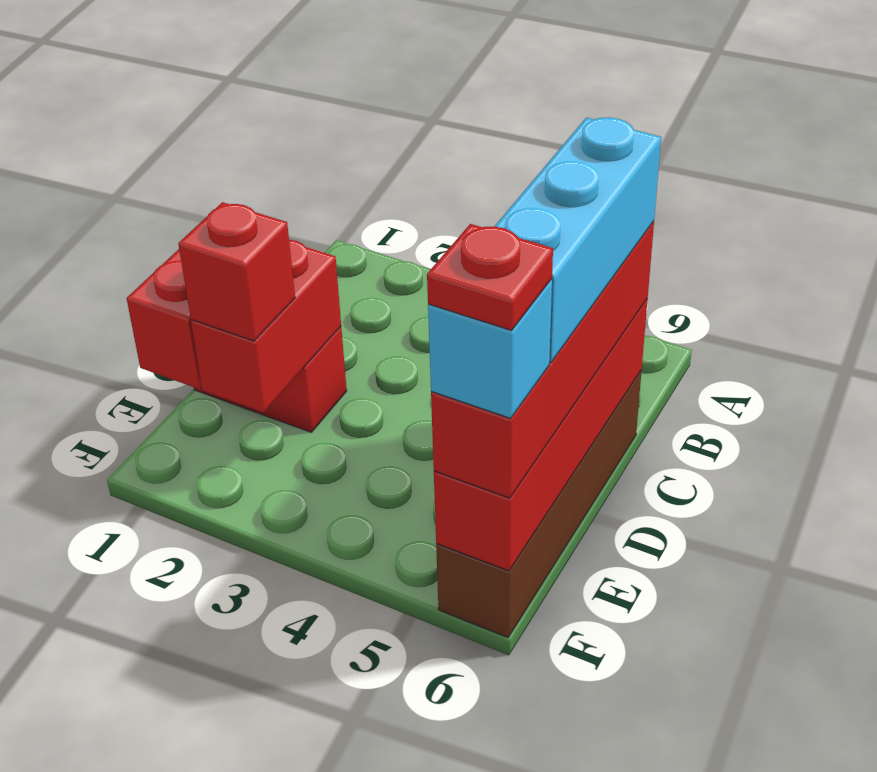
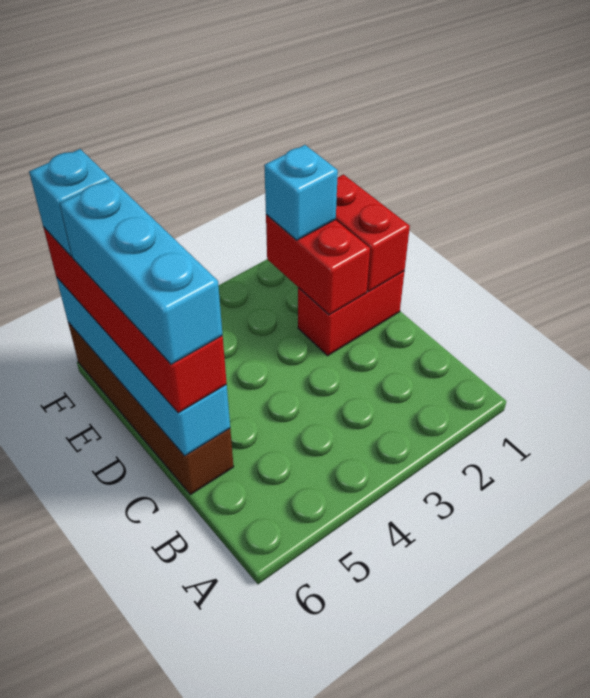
red brick C6:F6 level 2 -> cyan brick C6:F6 level 2
red brick E2 level 3 -> cyan brick E2 level 3
red plate F6 level 5 -> none

